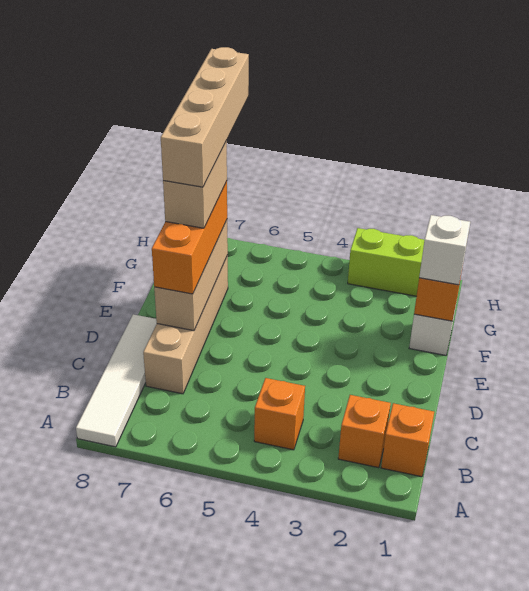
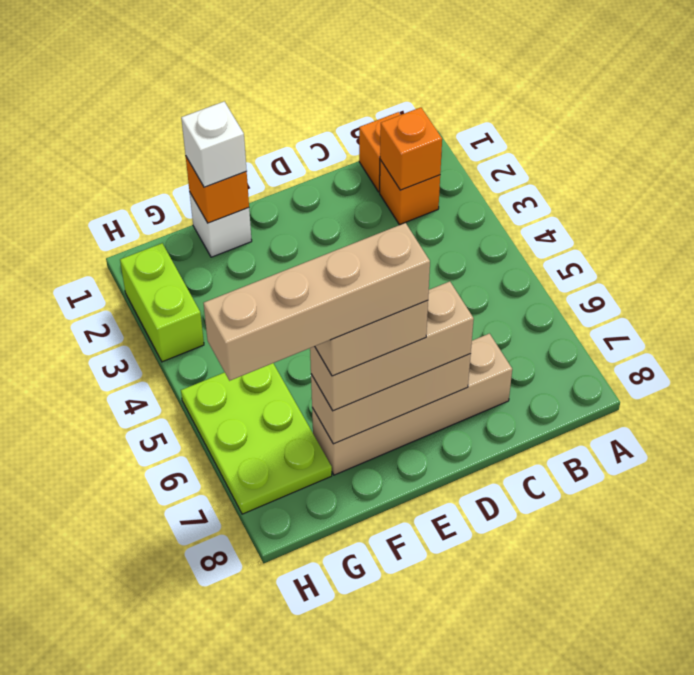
white tile A8:D8 level 1 -> none
orange brick B4 level 1 -> orange brick B2 level 2
orange brick D7:F7 level 3 -> tan brick D7:F7 level 3
none -> lime plate G5:H7 level 1

